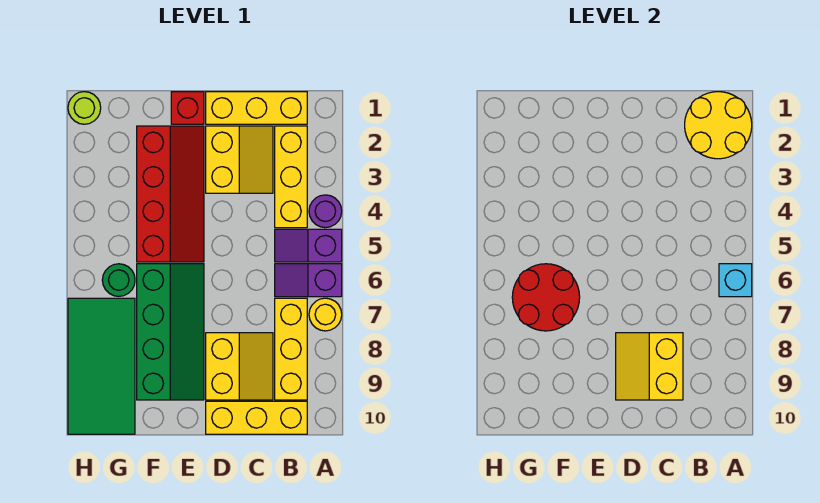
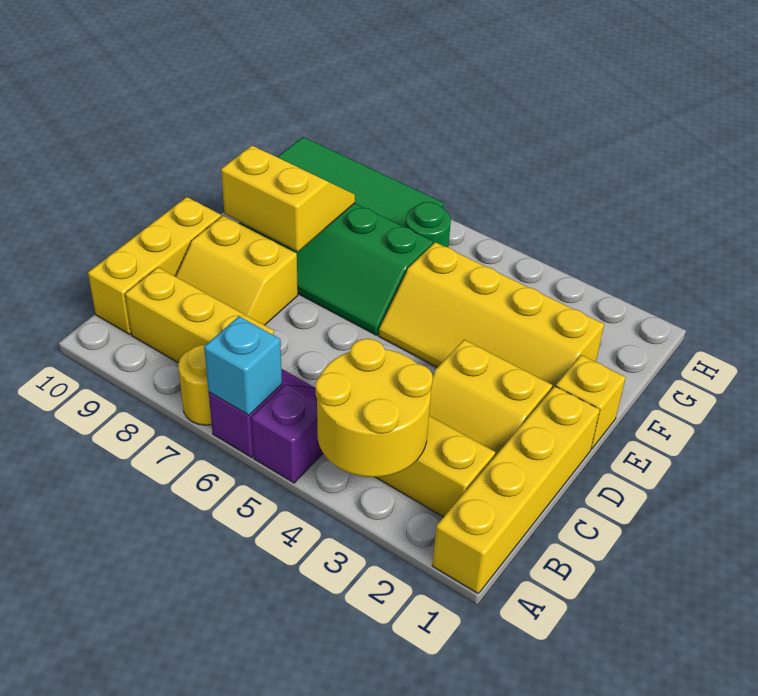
yellow round brick A1:B2 level 2 -> yellow round brick A3:B4 level 2
purple round brick A4 level 1 -> none
yellow brick B1:D1 level 1 -> yellow brick A1:D1 level 1
yellow slope C8:D9 level 2 top C -> yellow slope E8:F9 level 2 top E
red brick E1 level 1 -> yellow brick E1 level 1
red slope E2:F5 level 1 top F -> yellow slope E2:F5 level 1 top F
red round brick F6:G7 level 2 -> none
lime round brick H1 level 1 -> none

